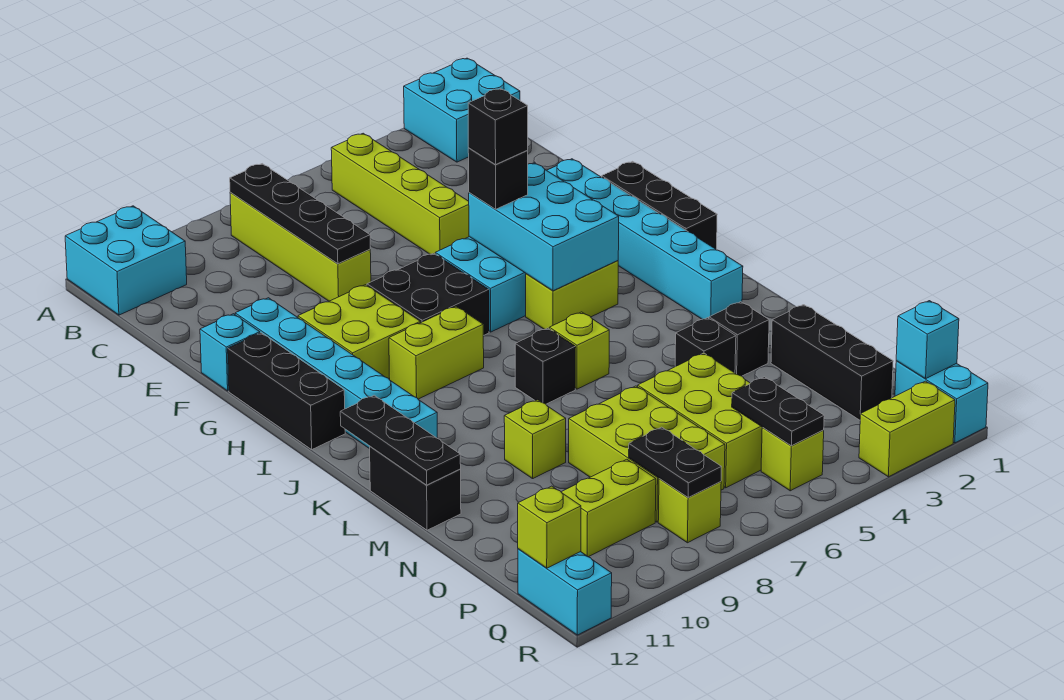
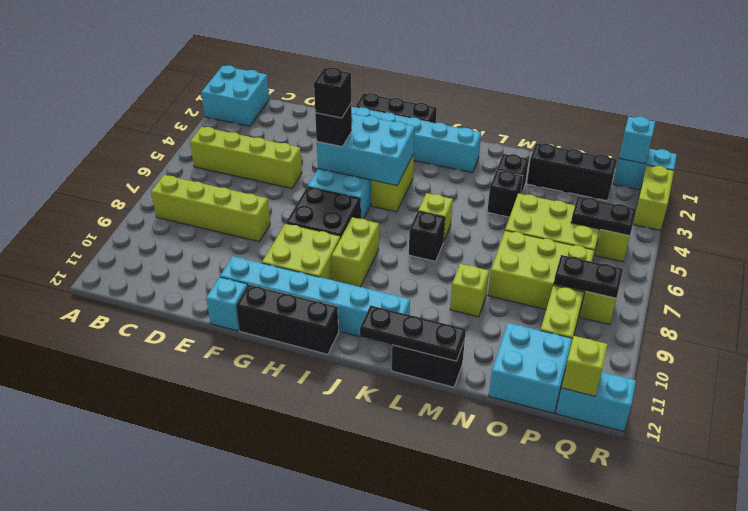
cyan brick A11:B12 level 1 -> cyan brick O11:P12 level 1
black plate B8:E8 level 2 -> none

